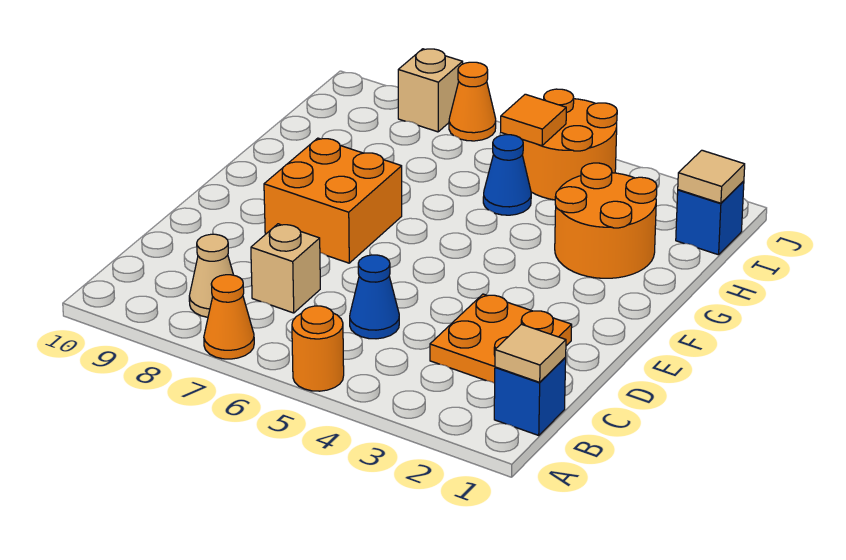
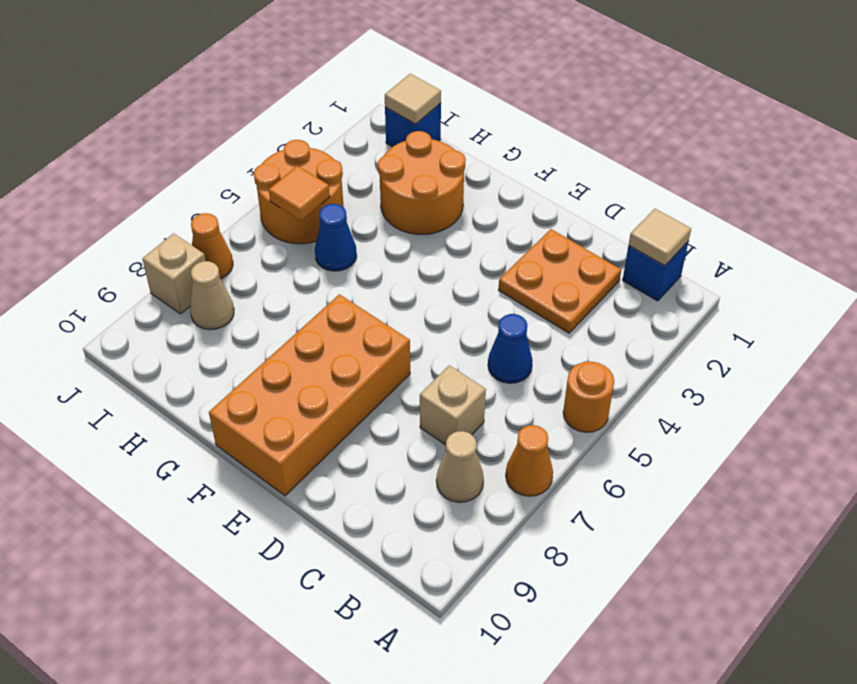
orange brick E7:F8 level 1 -> orange brick E7:F10 level 1
none -> tan cone I8 level 1

